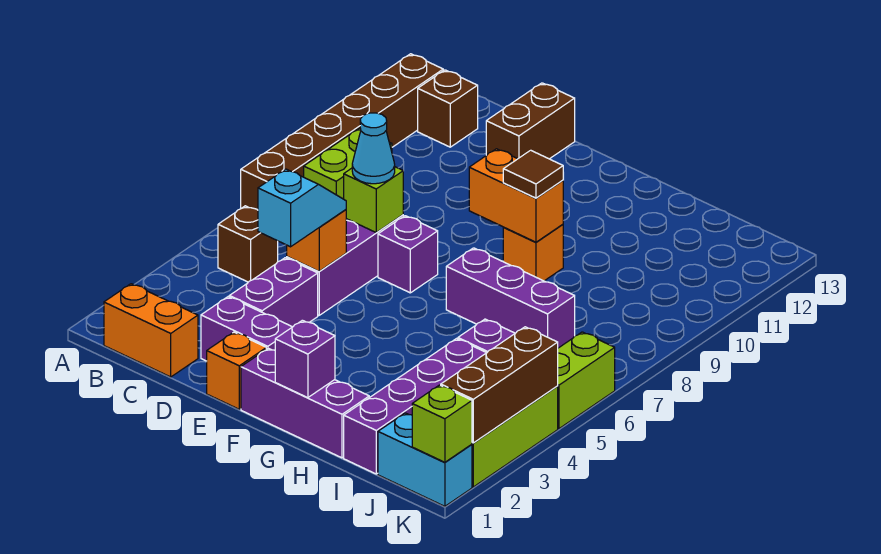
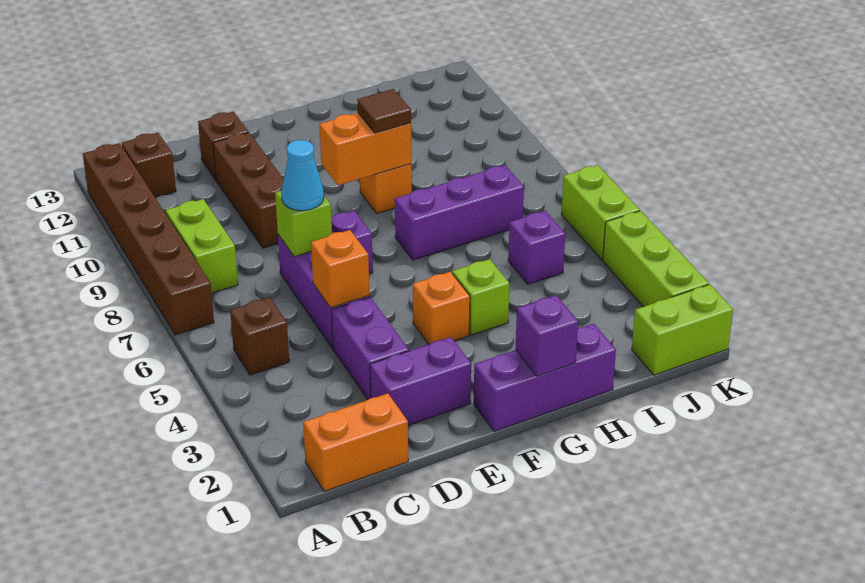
cyan slope D4:D5 level 3 top 4 -> none
brown brick D12:D13 level 1 -> brown brick D12 level 1
orange brick E1 level 1 -> orange brick F4 level 1
purple brick I1:I4 level 1 -> none
cyan brick J1:K1 level 1 -> lime brick J1:K1 level 1
lime brick K1 level 2 -> lime brick G4 level 1
brown brick K2:K4 level 2 -> brown brick D9:D11 level 1

